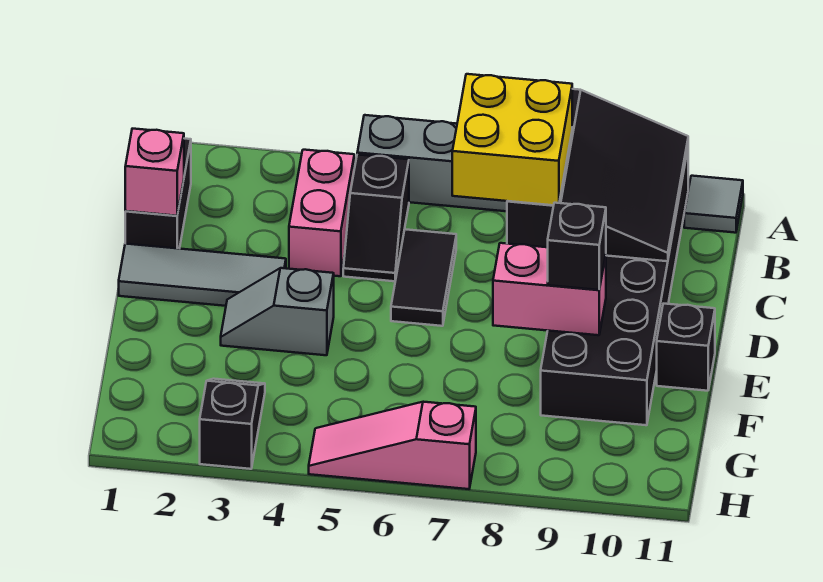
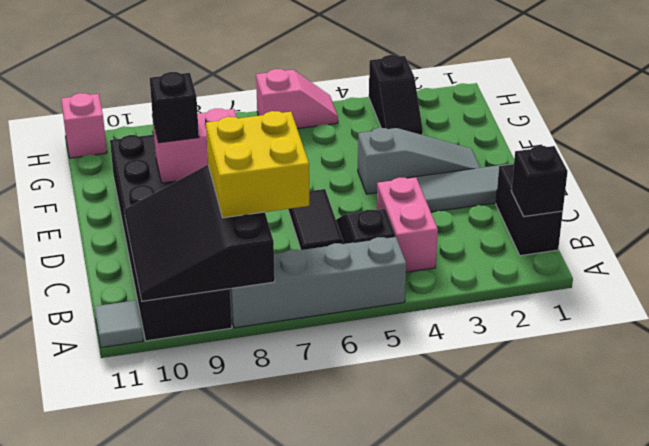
pink brick C1 level 2 -> pink brick H11 level 1
grey slope E3:E4 level 1 top 4 -> grey slope E2:E4 level 1 top 4
black brick E11 level 1 -> black brick B1 level 2
pink slope H5:H7 level 1 top 7 -> pink slope H5:H6 level 1 top 6

